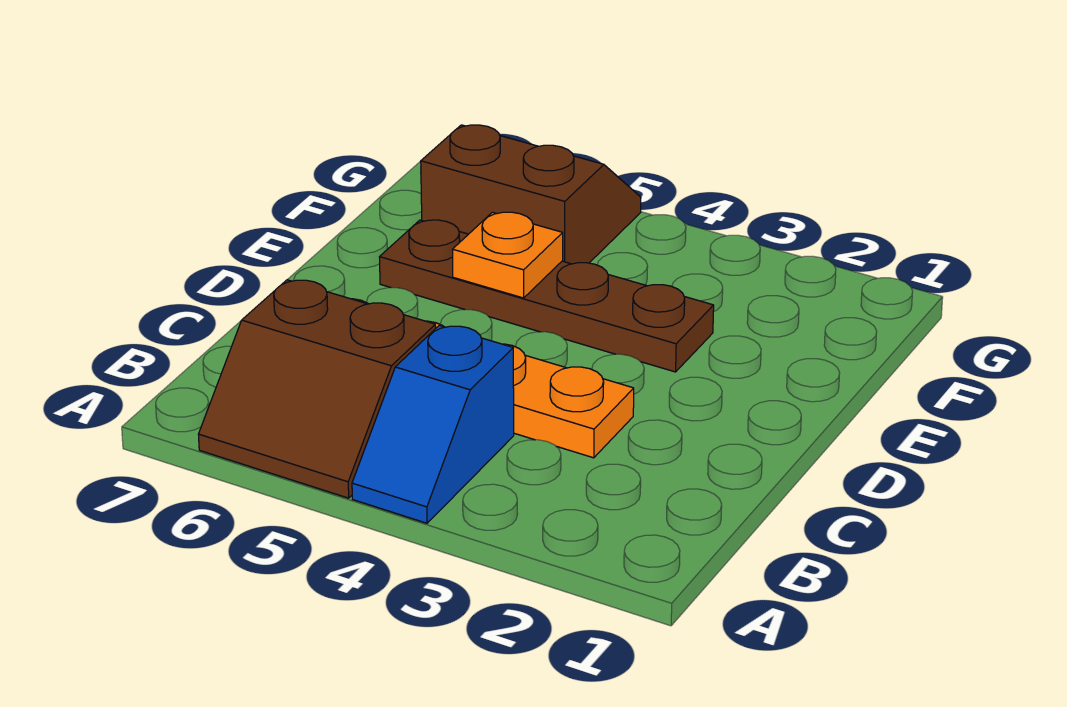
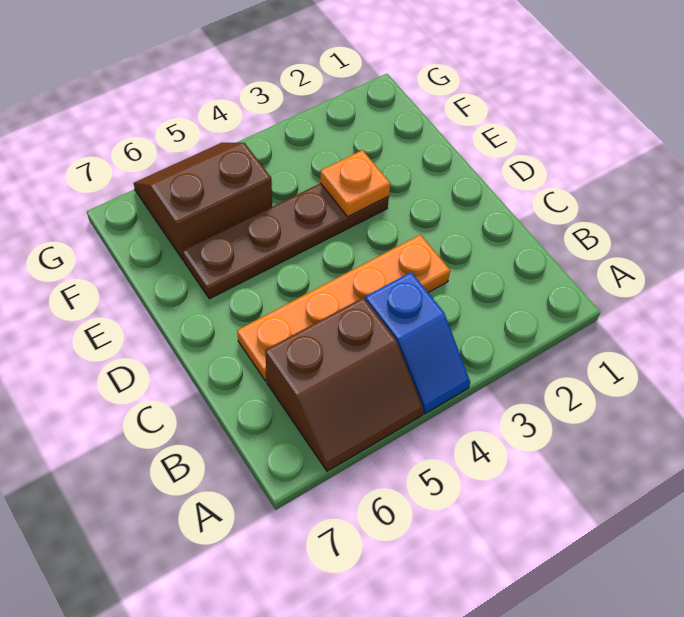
orange plate E5 level 2 -> orange plate E3 level 2

